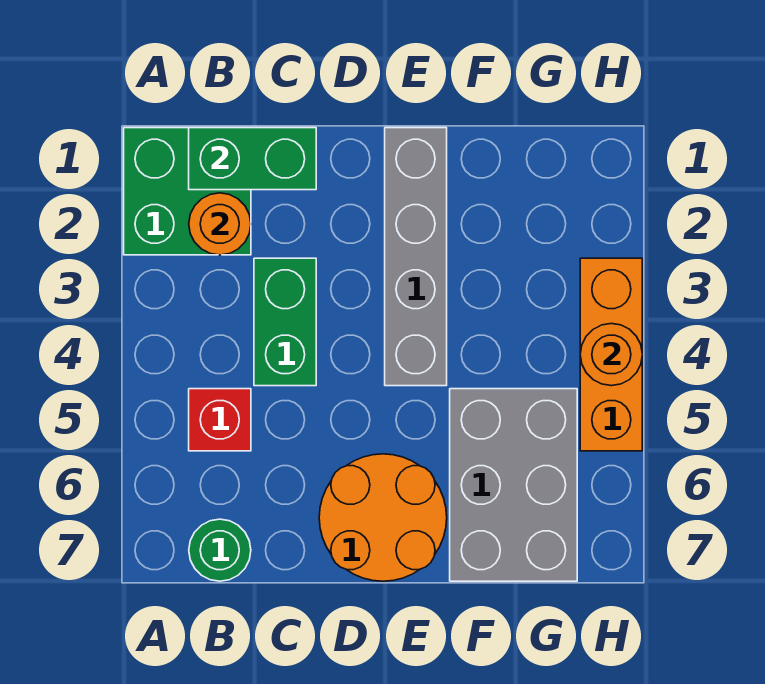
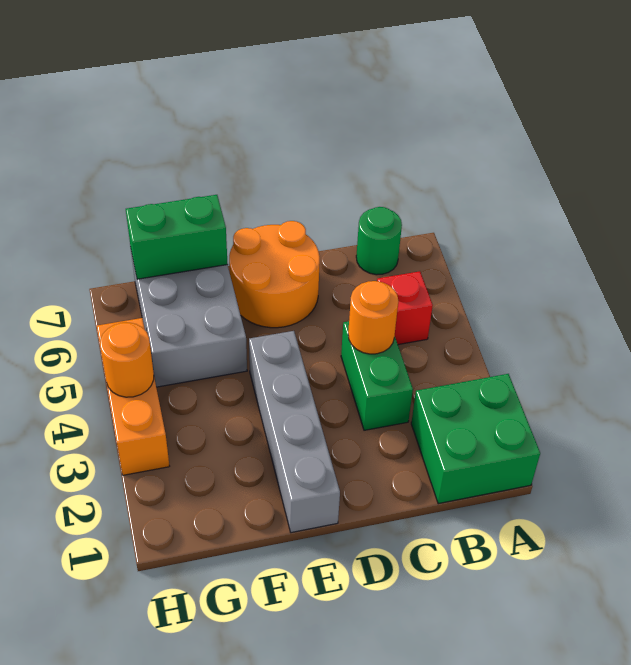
green brick B1:C1 level 2 -> green brick F7:G7 level 2
orange round brick B2 level 2 -> orange round brick C4 level 2

